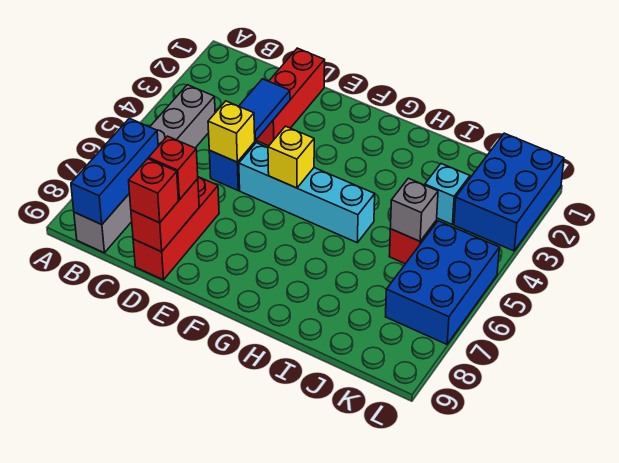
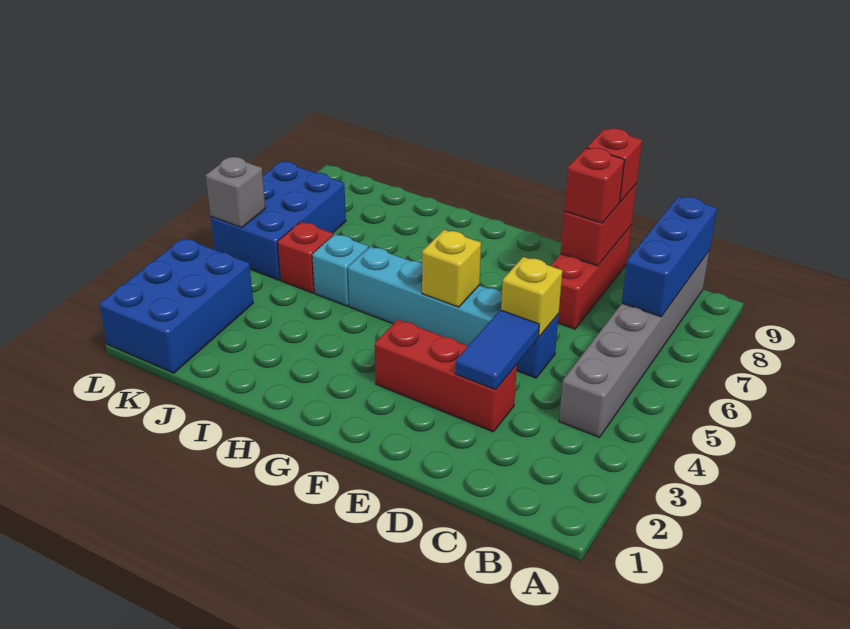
red brick D1:D3 level 1 -> red brick D3:F3 level 1
cyan brick J3 level 1 -> cyan brick I5 level 1
grey brick J5 level 2 -> grey brick L5 level 2

